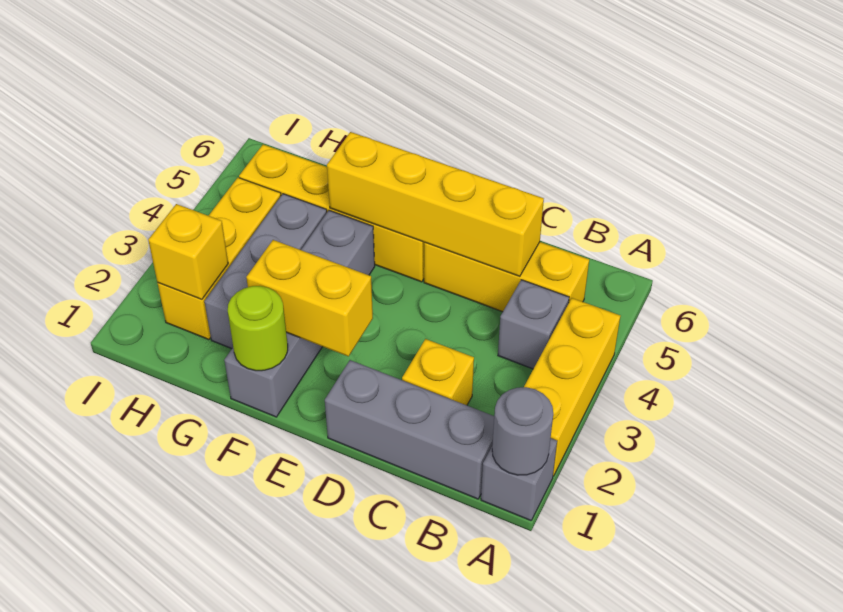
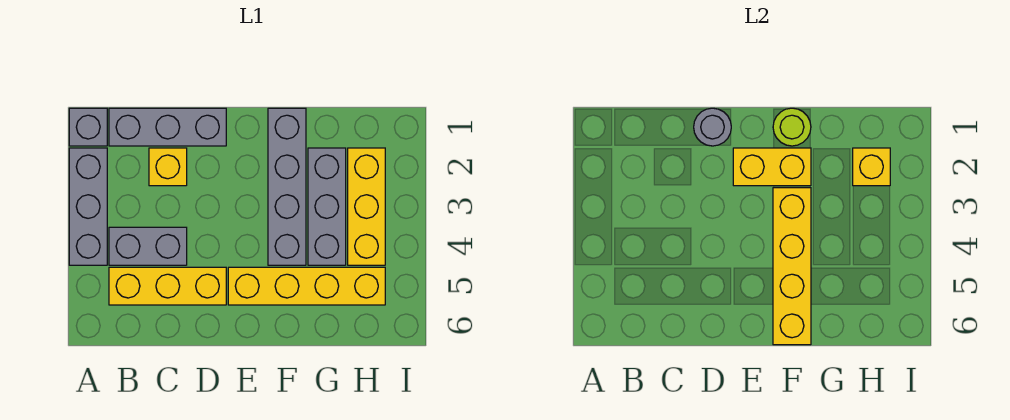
grey round brick A1 level 2 -> grey round brick D1 level 2
yellow brick A2:A4 level 1 -> grey brick A2:A4 level 1
grey brick B4 level 1 -> grey brick B4:C4 level 1
yellow brick C5:F5 level 2 -> yellow brick F3:F6 level 2

